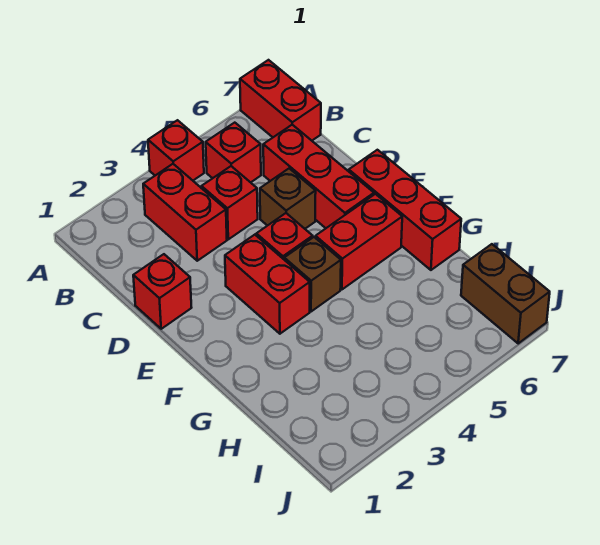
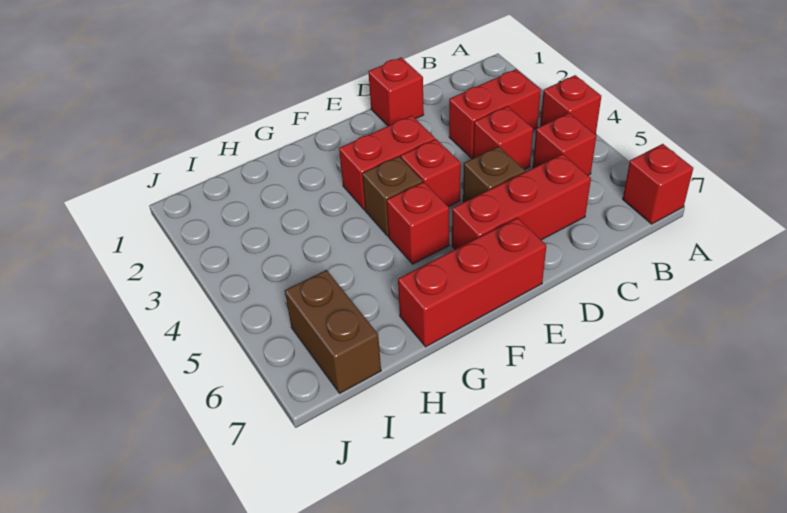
red brick A7:B7 level 1 -> red brick A7 level 1
red brick F5:F6 level 1 -> red brick F5 level 1
brown brick I7:J7 level 1 -> brown brick I6:I7 level 1

